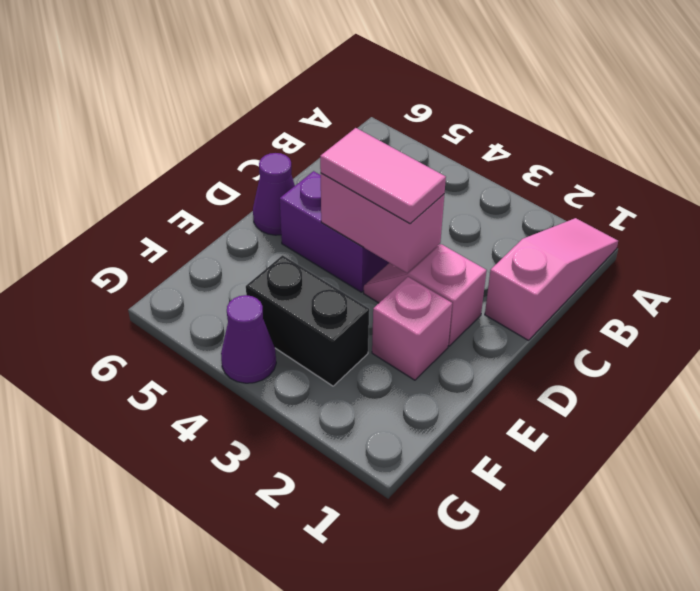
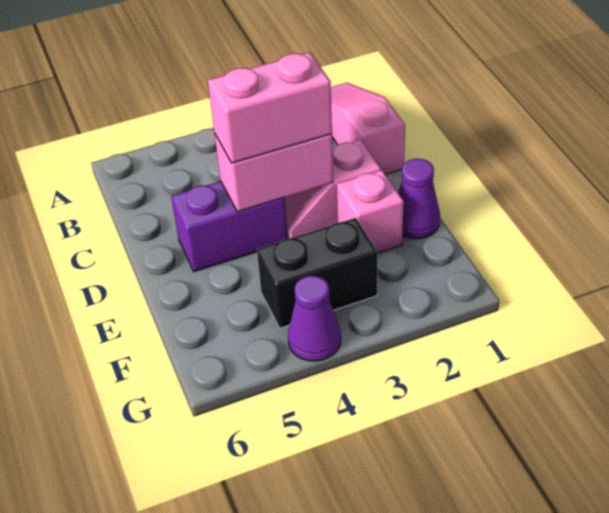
pink tile D3:D4 level 3 -> pink brick D3:D4 level 3
purple cone D6 level 1 -> purple cone E1 level 1

